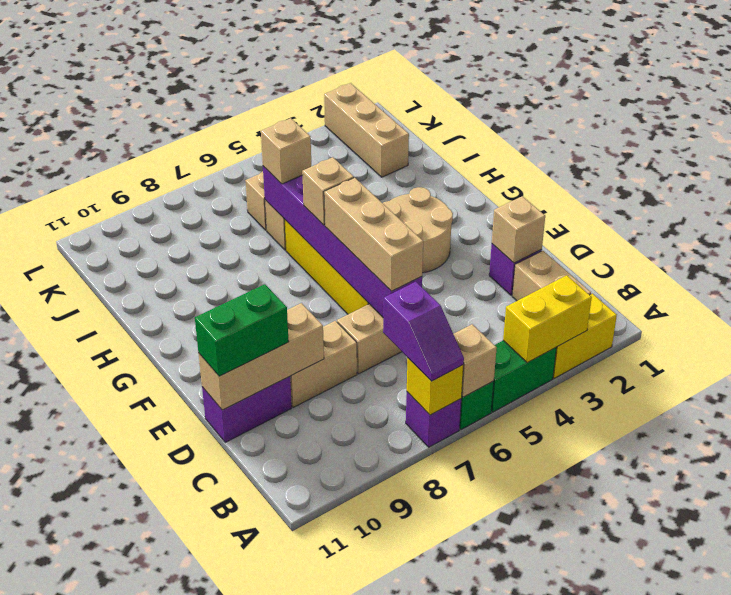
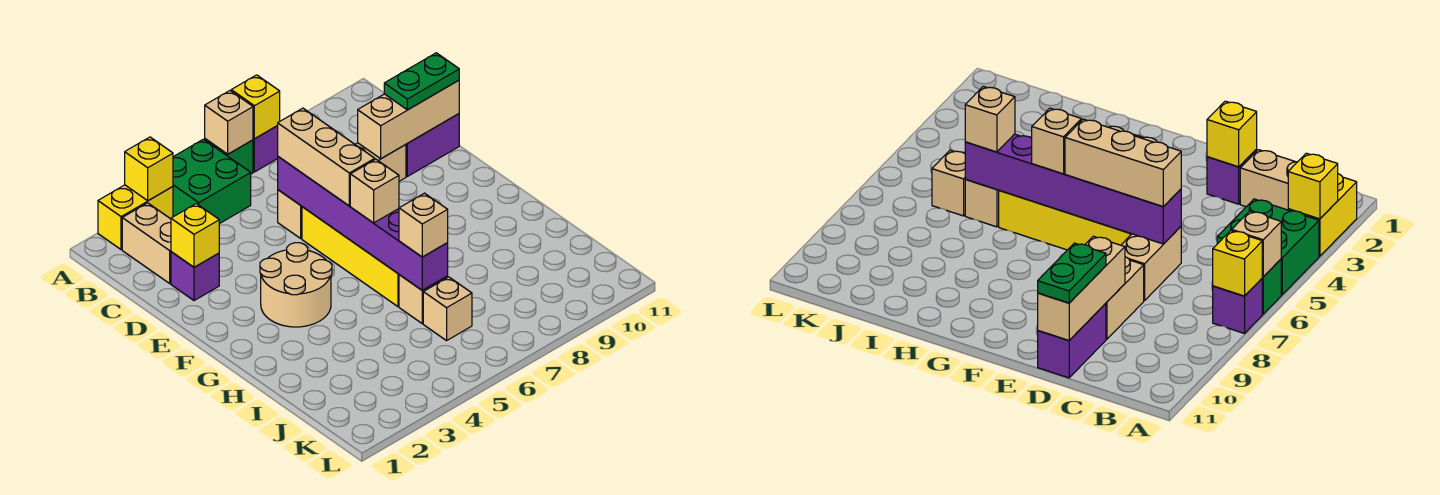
yellow brick A3:A4 level 2 -> yellow brick A3 level 2
green brick A4:A5 level 1 -> green brick A4:B5 level 1
purple slope A7:B7 level 3 top B -> none
tan brick D2 level 2 -> yellow brick D2 level 2
green brick D10:D11 level 3 -> green plate D10:D11 level 3
tan brick J2:L2 level 1 -> none

